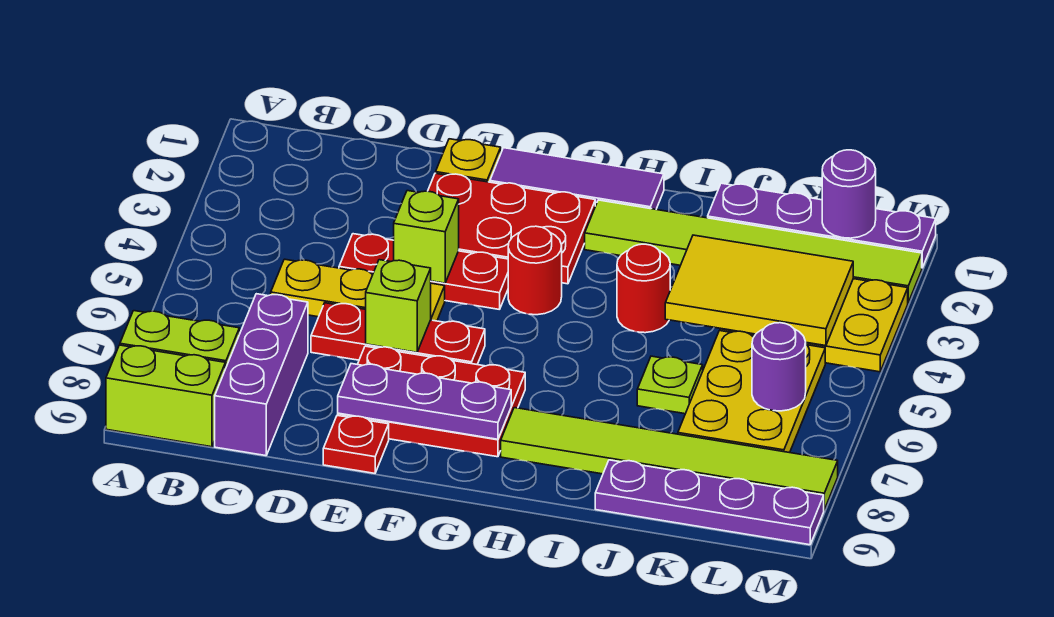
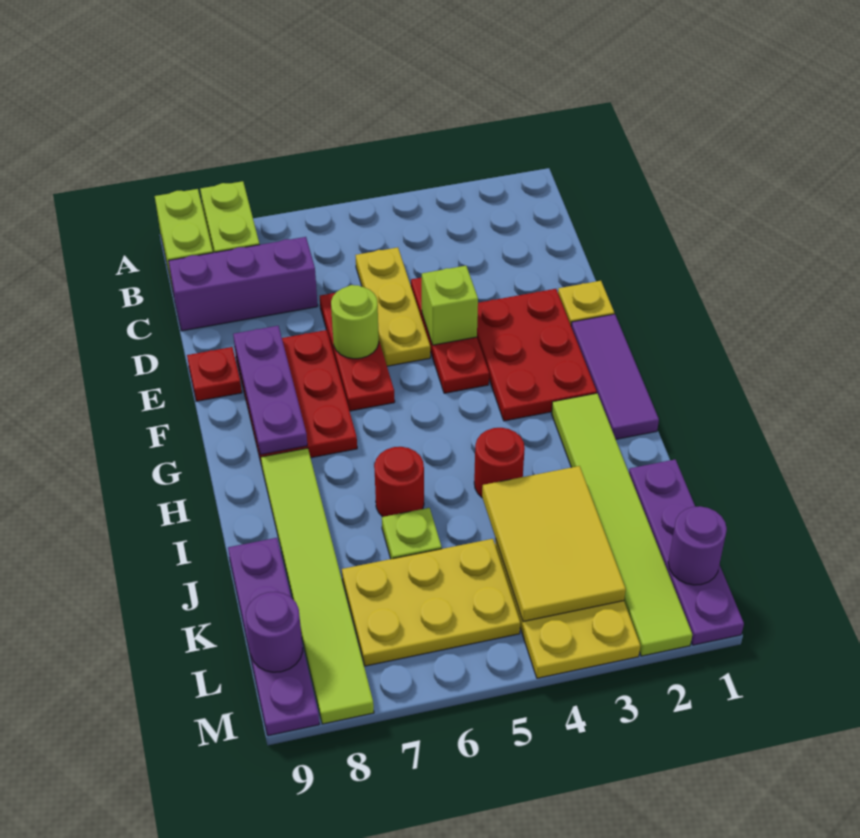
lime brick E6 level 2 -> lime round brick E6 level 2
red round brick G4 level 1 -> red round brick I6 level 1
purple round brick L6 level 2 -> purple round brick L9 level 2

